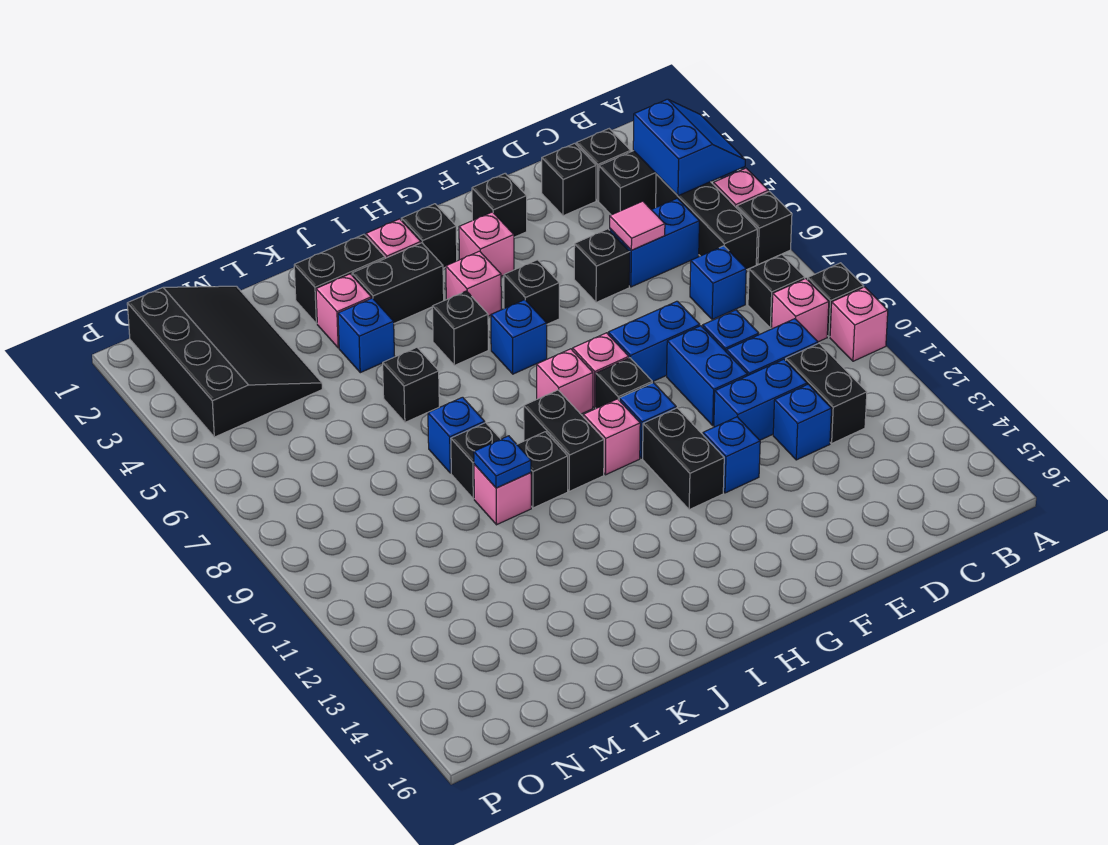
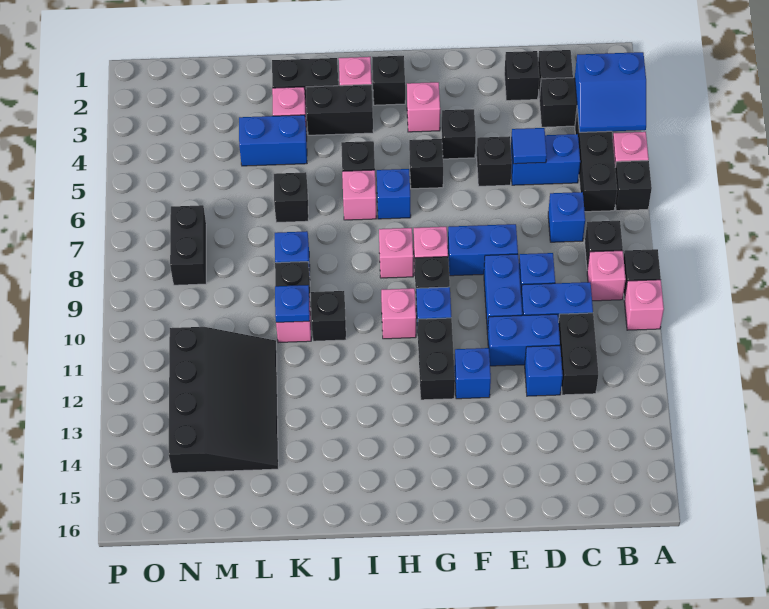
blue slope A3:B4 level 2 top B -> blue slope A3:B4 level 2 top 3
pink tile D5 level 2 -> blue tile D5 level 2
black brick F2 level 1 -> black brick F4 level 1
pink brick H4 level 1 -> pink brick I6 level 1
black brick I9:I10 level 1 -> black brick N7:N8 level 1
blue brick K4 level 1 -> blue brick K4:L4 level 1
black slope M1:O4 level 1 top O -> black slope L11:N14 level 1 top N

